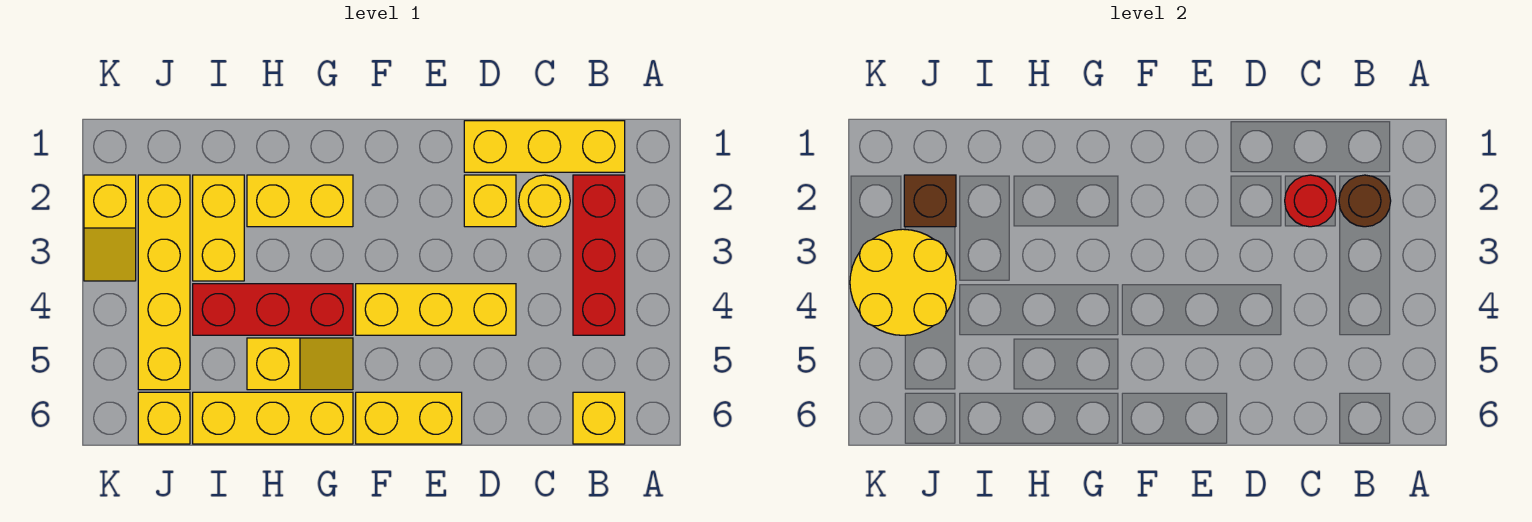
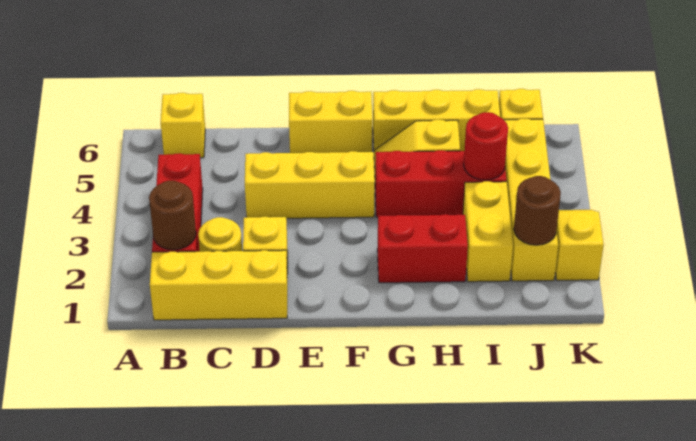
red round brick C2 level 2 -> red round brick I4 level 2
yellow brick G2:H2 level 1 -> red brick G2:H2 level 1
brown brick J2 level 2 -> brown round brick J2 level 2
yellow round brick J3:K4 level 2 -> none

